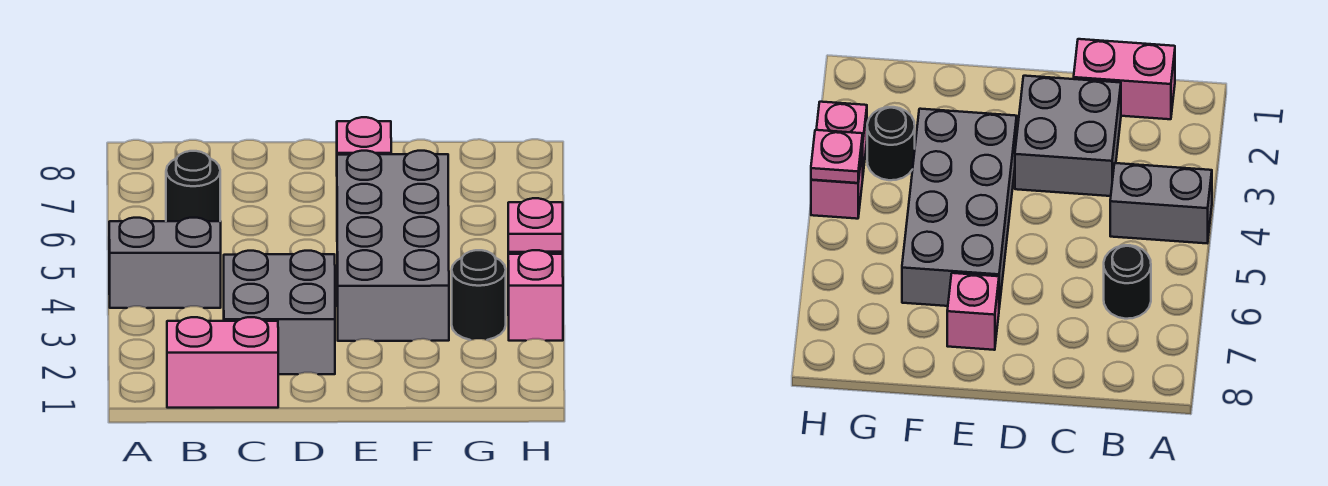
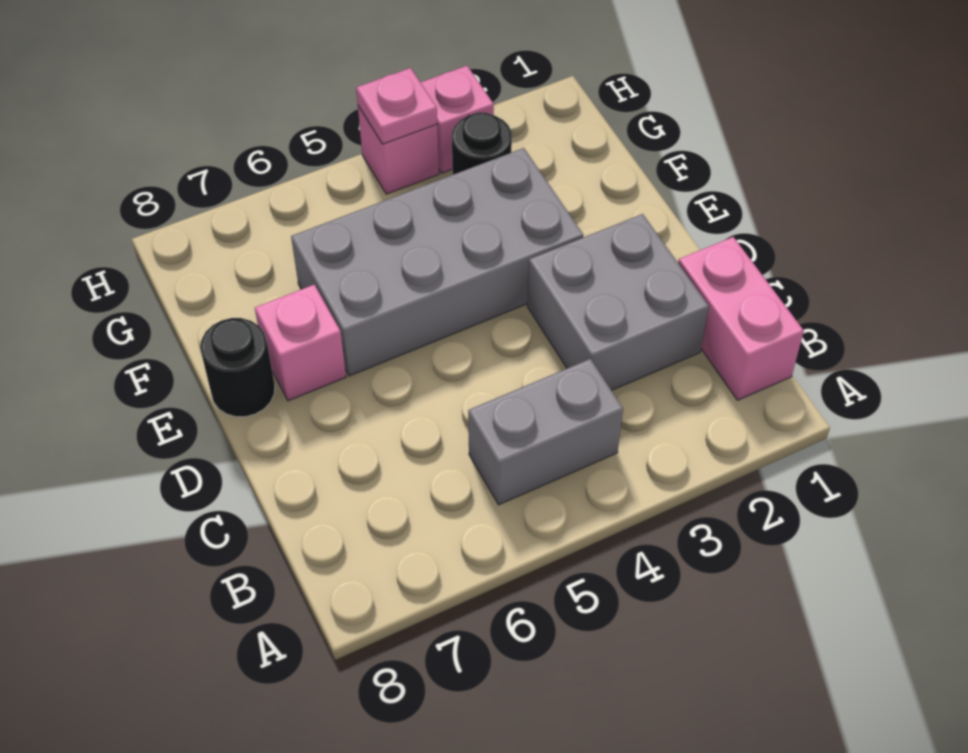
grey brick A4:B4 level 1 -> grey brick B4:B5 level 1
black round brick B6 level 1 -> black round brick E8 level 1

